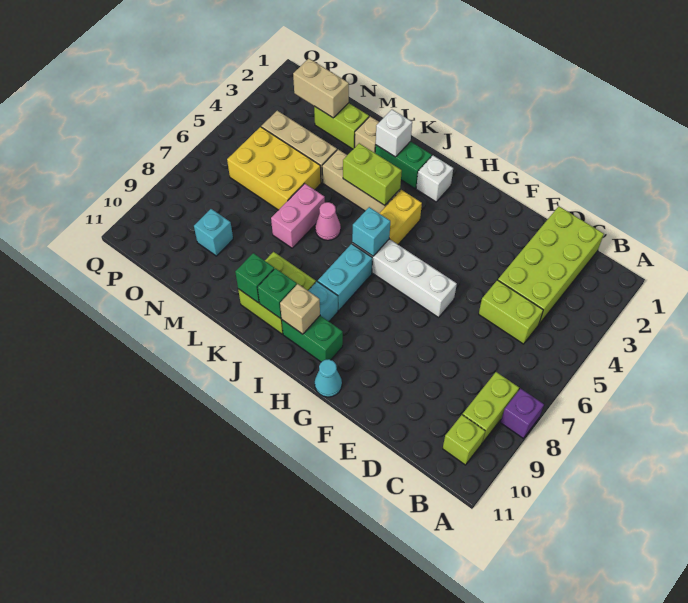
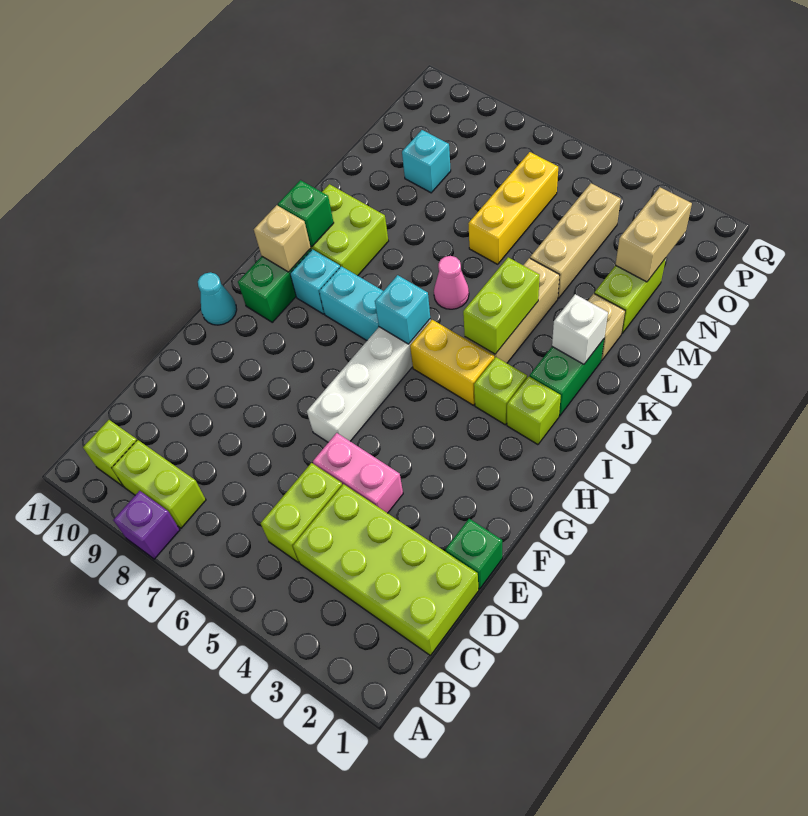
white brick I2 level 1 -> lime brick I2 level 1
none -> lime brick I3 level 1
green brick K10 level 2 -> green brick E1 level 1
pink brick L6:L7 level 1 -> pink brick E4:E5 level 1
yellow brick M5:O6 level 1 -> yellow brick M6:O6 level 1

